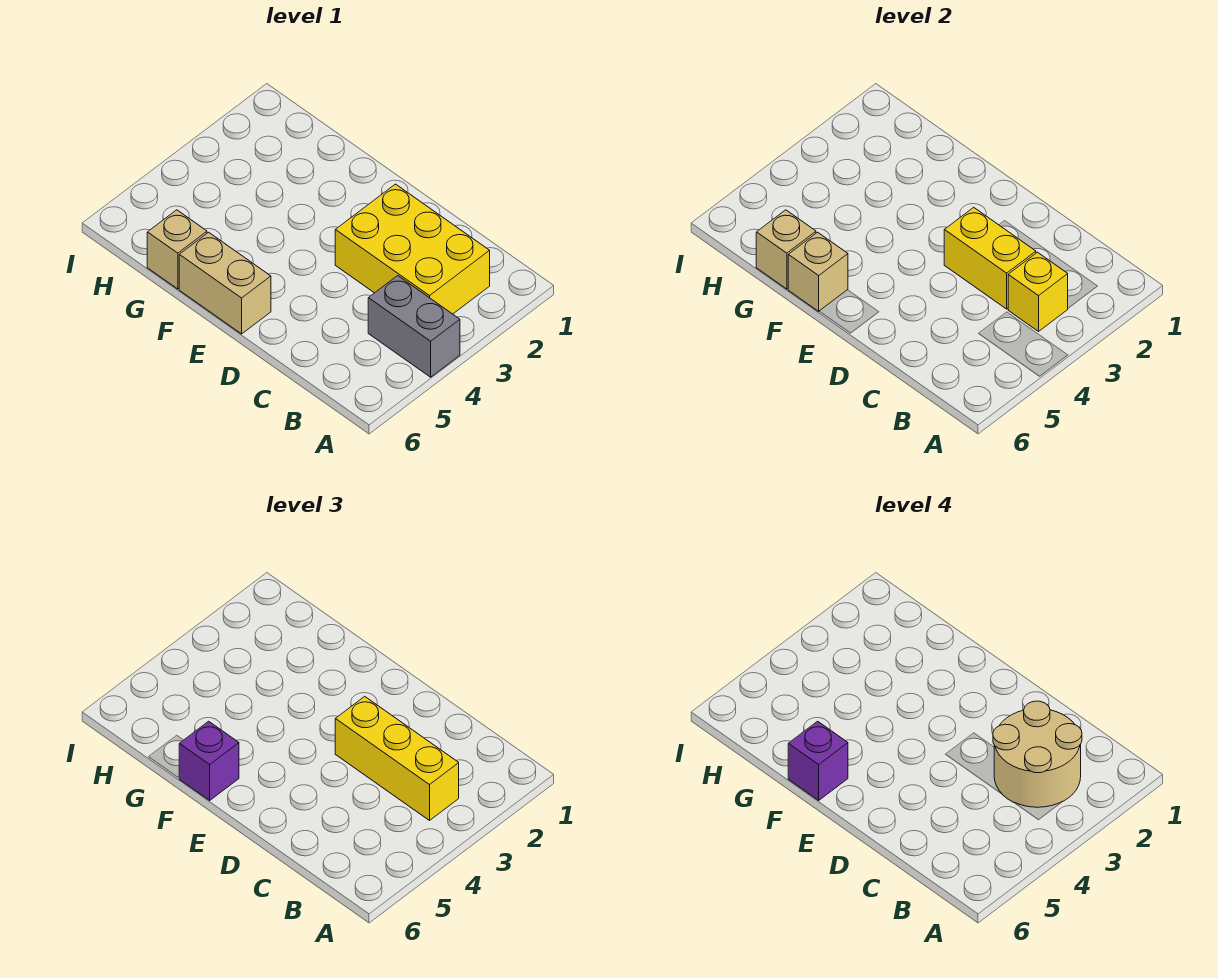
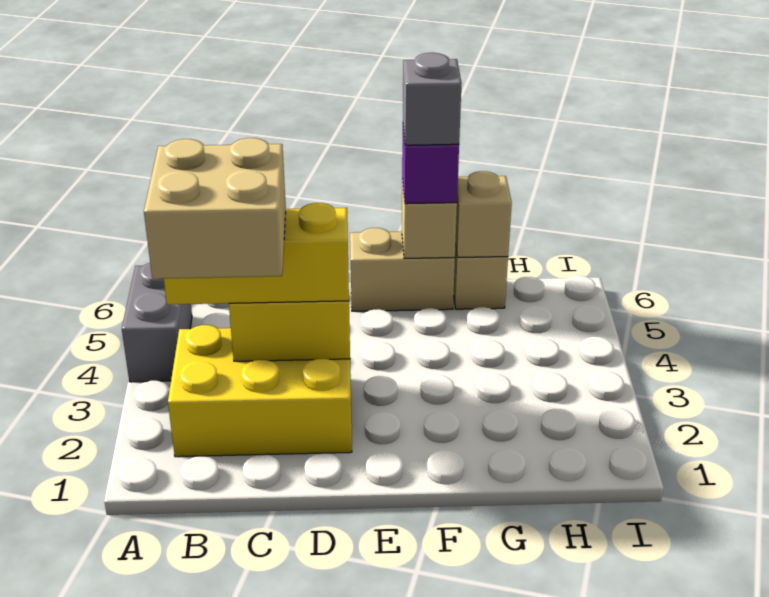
grey brick A4:B4 level 1 -> grey brick A4:A5 level 1
tan round brick B2:C3 level 4 -> tan brick B2:C3 level 4
yellow brick B3 level 2 -> none
purple brick F6 level 4 -> grey brick F6 level 4

